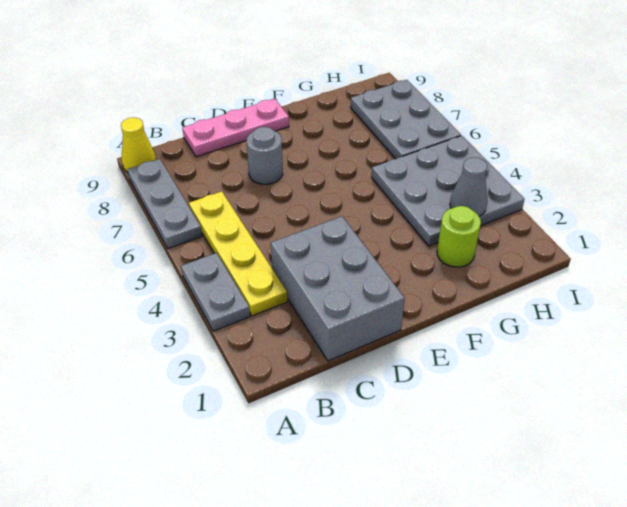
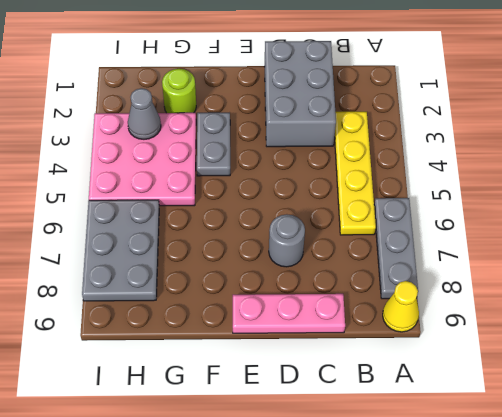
grey plate A3:A4 level 1 -> grey plate F3:F4 level 1
grey plate G3:I5 level 1 -> pink plate G3:I5 level 1

